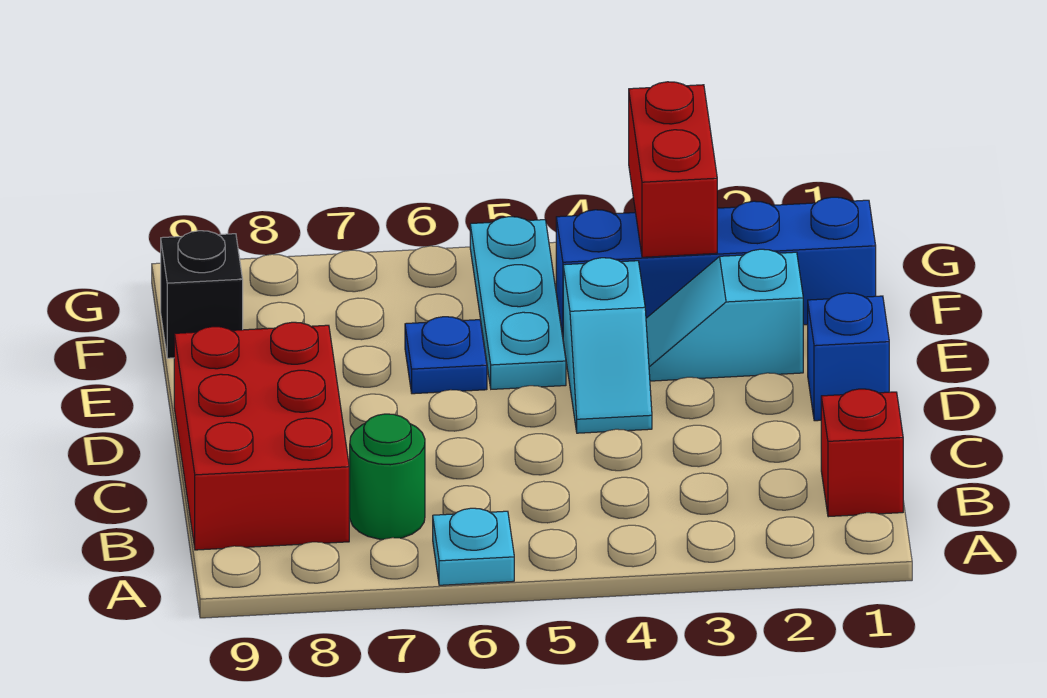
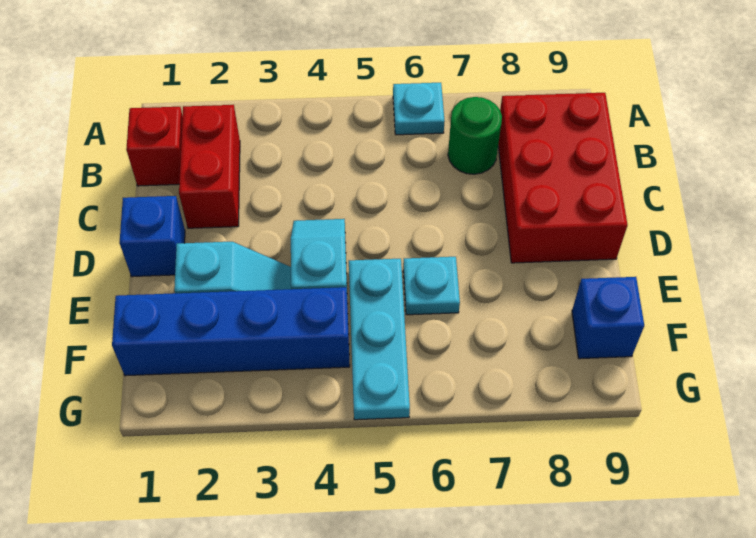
blue plate E6 level 1 -> cyan plate E6 level 1
red brick F3:G3 level 2 -> red brick B2:C2 level 1
black brick F9 level 1 -> blue brick F9 level 1

